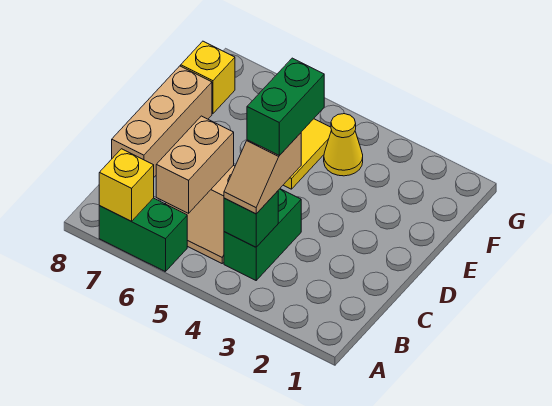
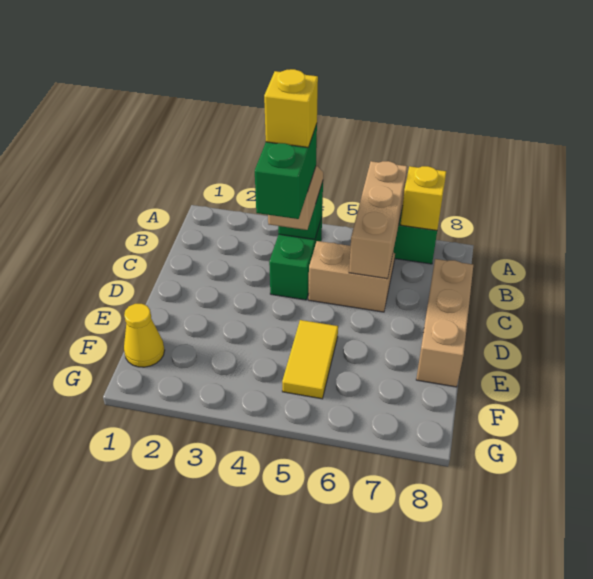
tan brick B6:C6 level 2 -> tan brick A6:C6 level 2
yellow cone F4 level 1 -> yellow cone F1 level 1
yellow brick F8 level 1 -> yellow brick C4 level 5

